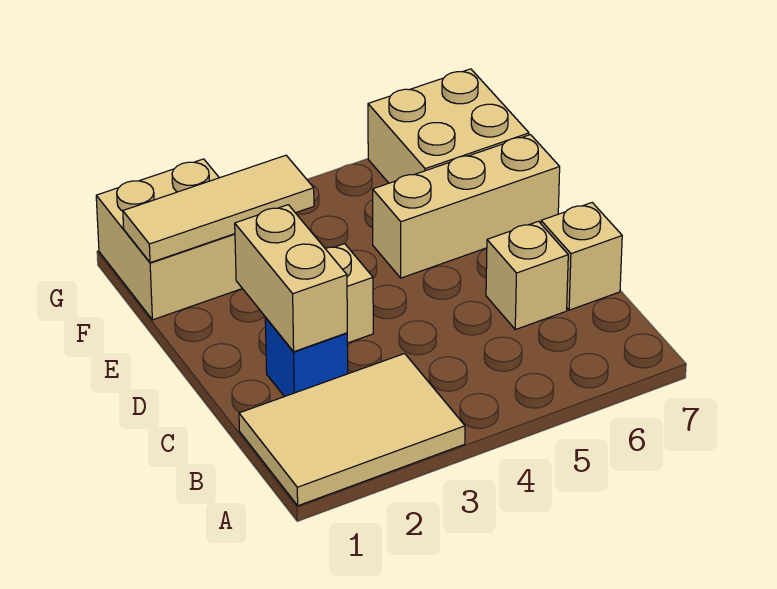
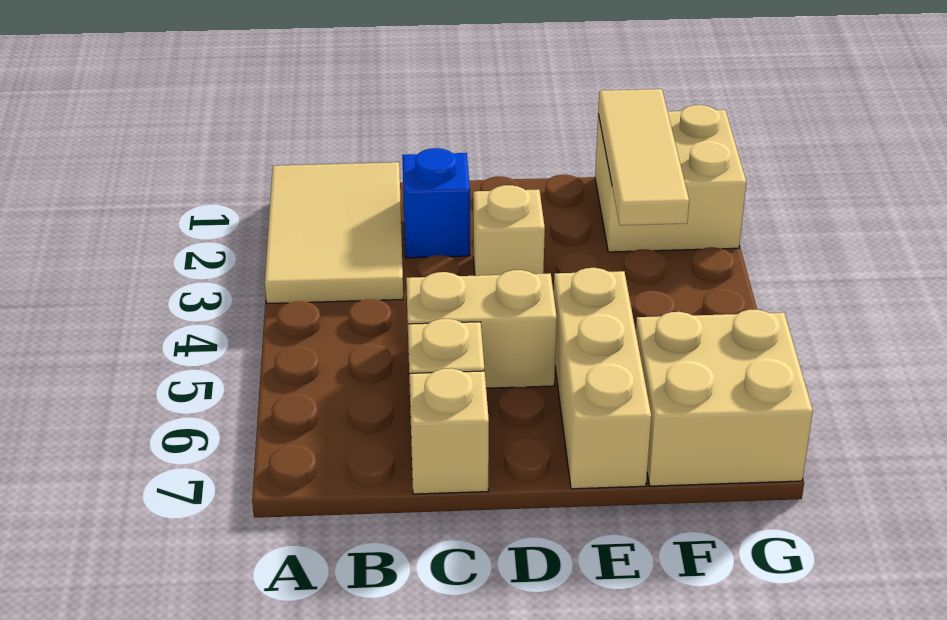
tan brick C2:D2 level 2 -> tan brick C5:D5 level 1

